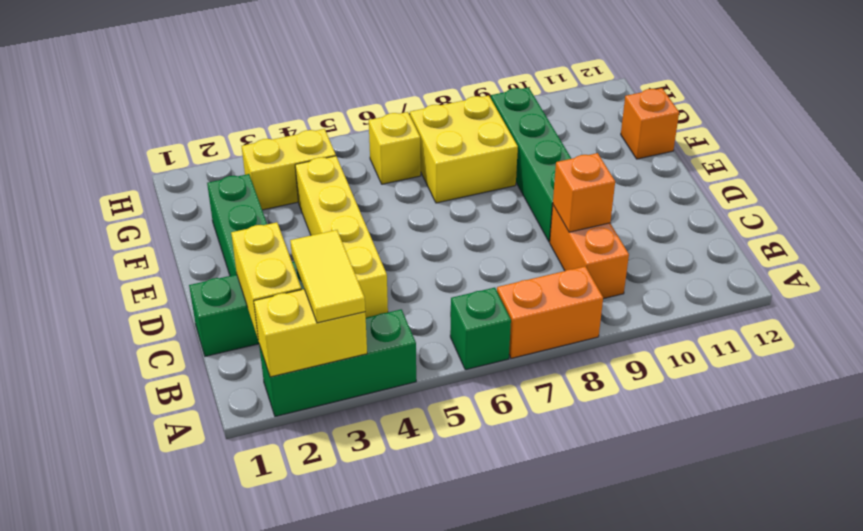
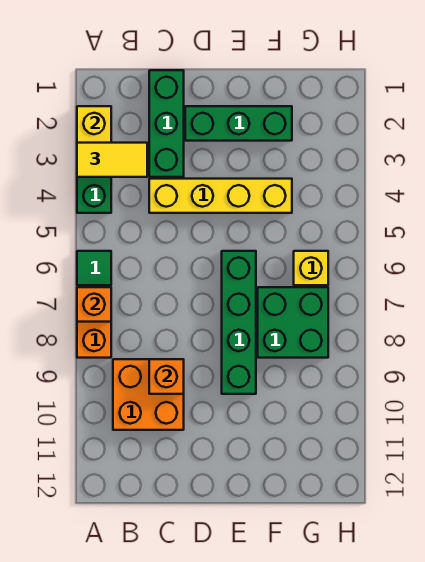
green brick A6 level 1 -> green tile A6 level 1
yellow brick B2:C2 level 2 -> none
orange brick B9:C9 level 1 -> orange brick B9:C10 level 1
green brick D9:G9 level 1 -> green brick E6:E9 level 1
yellow brick F7:G8 level 1 -> green brick F7:G8 level 1
orange brick F12 level 1 -> orange brick A7 level 2
yellow brick G3:G4 level 1 -> none

